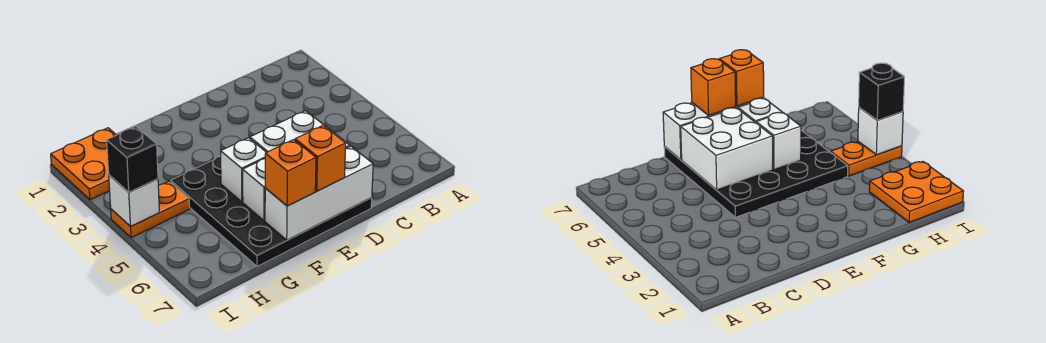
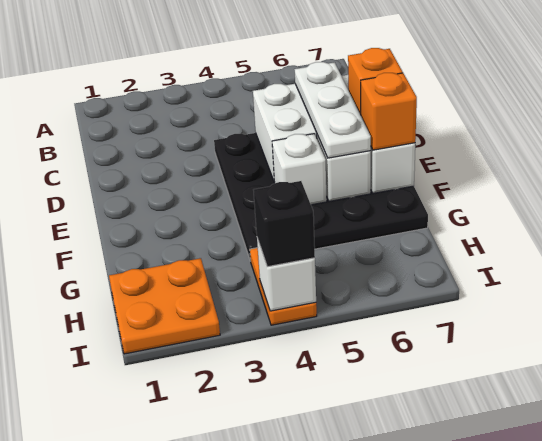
none -> white plate D6:F6 level 3

